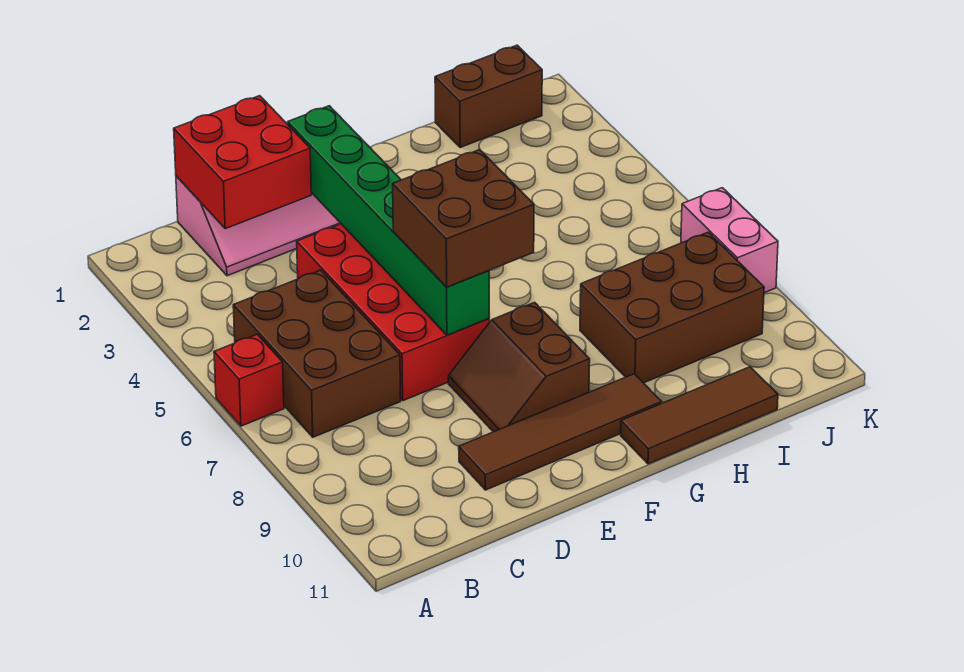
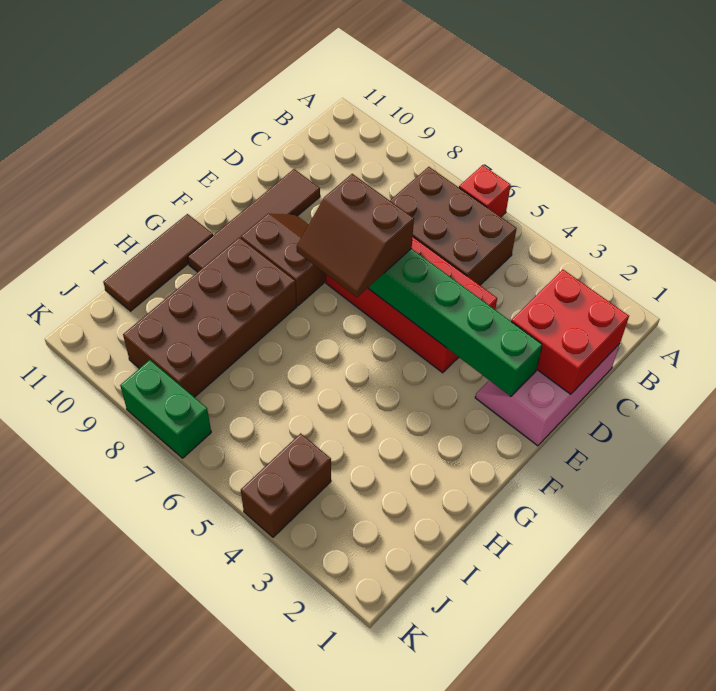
brown brick E6:F7 level 3 -> brown slope E6:F7 level 3 top E
brown brick H8:J9 level 1 -> brown brick G8:J9 level 1
brown brick I1:J1 level 1 -> brown brick J4:K4 level 1
pink brick K7:K8 level 1 -> green brick K7:K8 level 1

